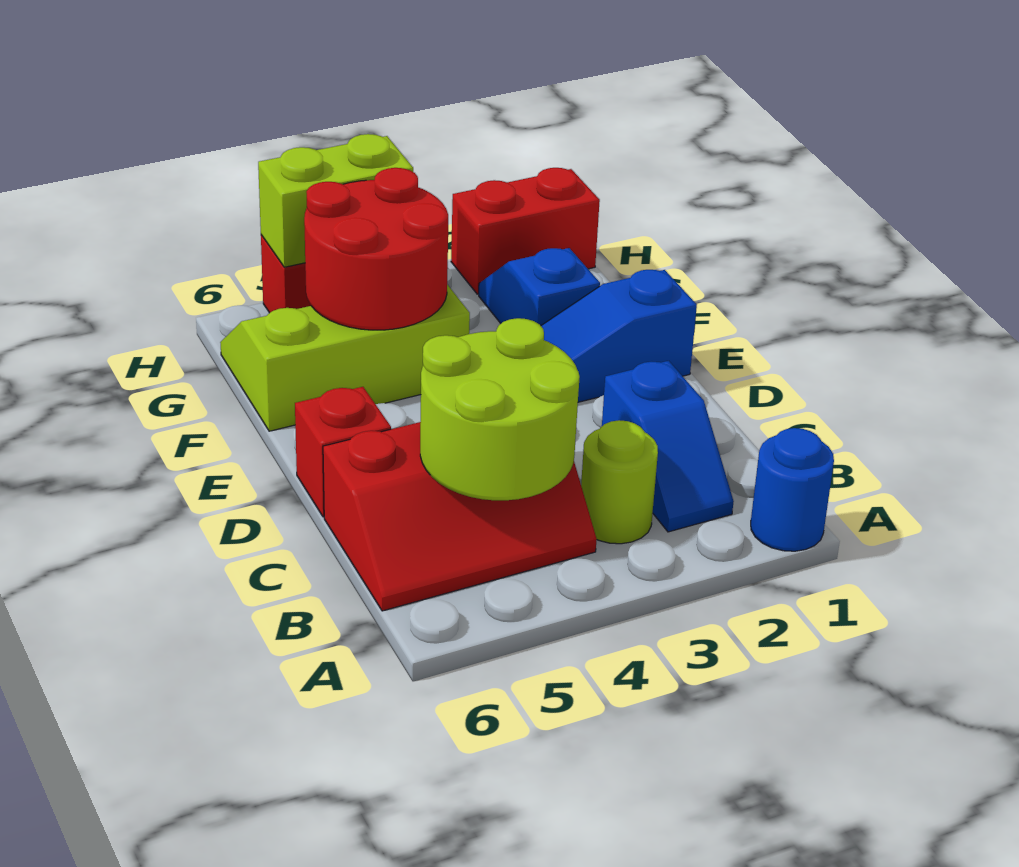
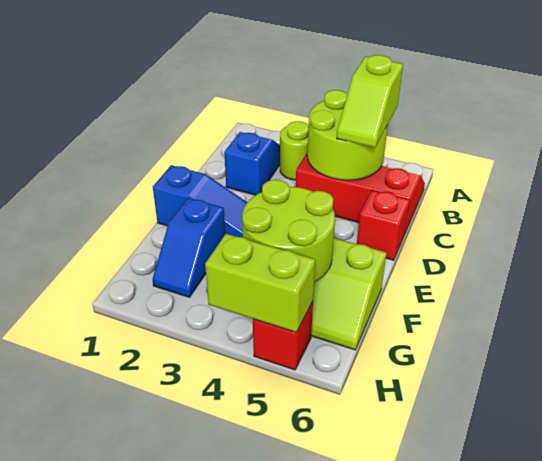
blue round brick A1 level 1 -> none
none -> lime slope B5:C5 level 3 top B
red round brick F4:G5 level 2 -> lime round brick F4:G5 level 2
red brick H1:H2 level 1 -> none

